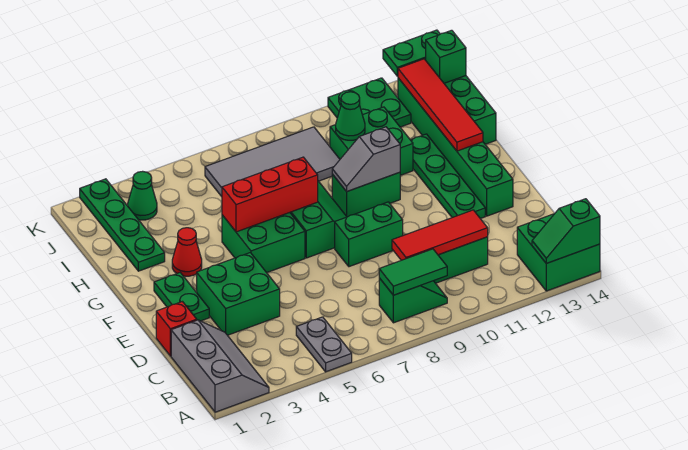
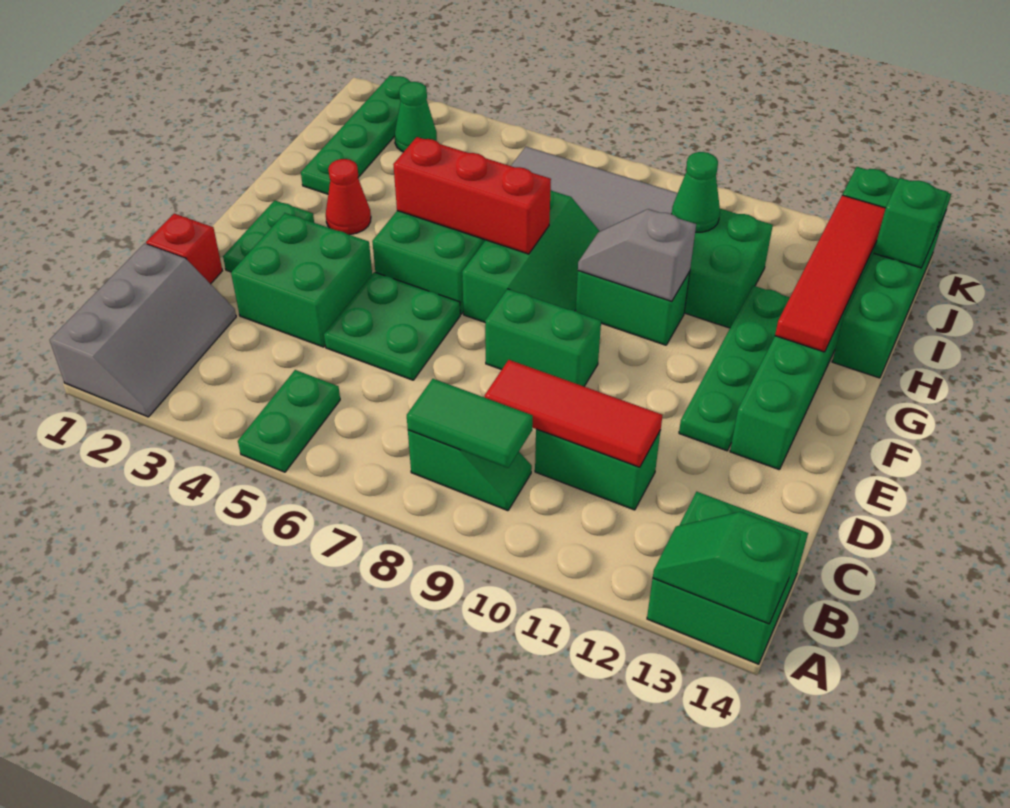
grey plate A5:B5 level 1 -> green plate A5:B5 level 1
green plate J11:K12 level 1 -> green plate D5:E6 level 1

